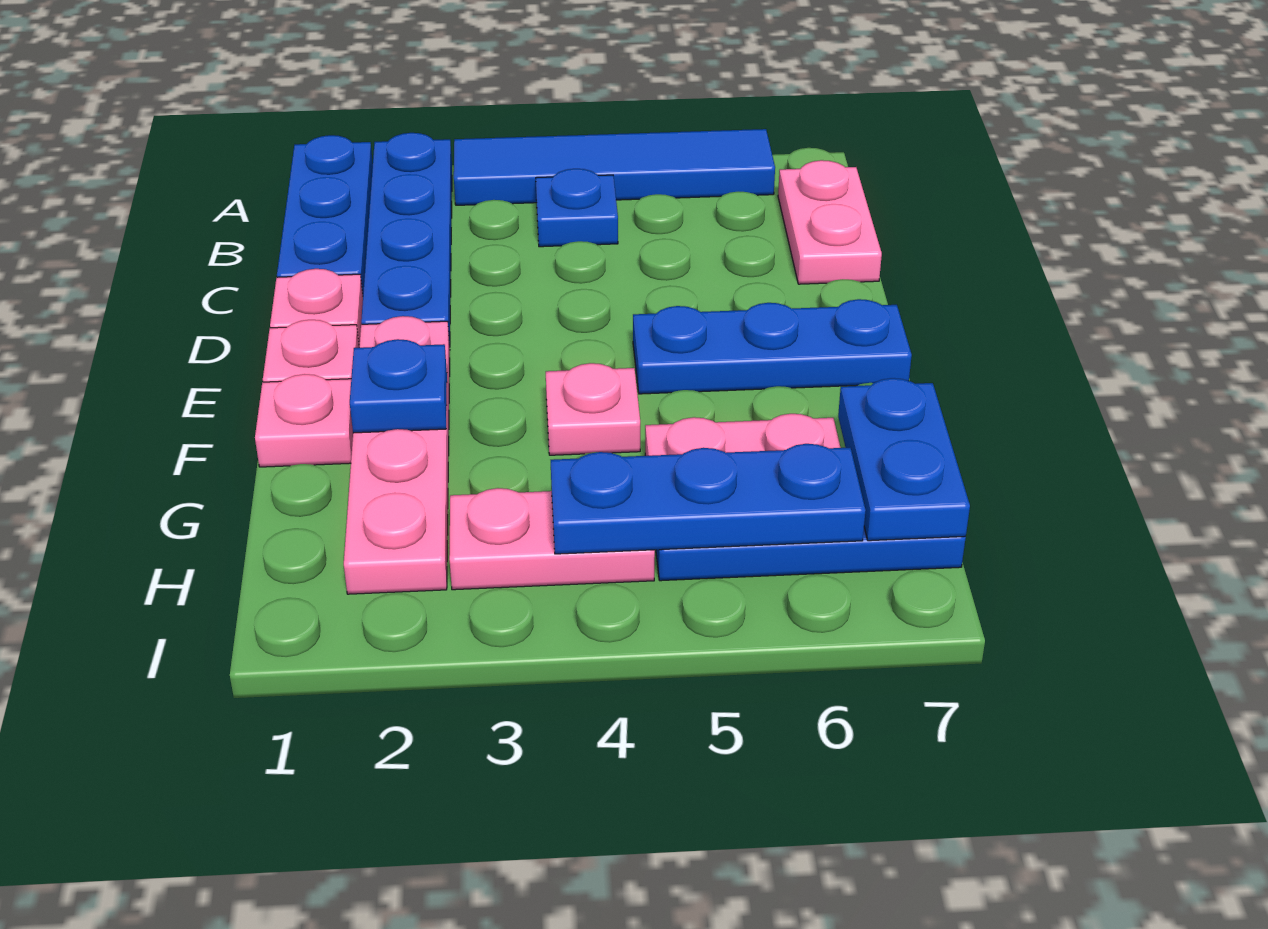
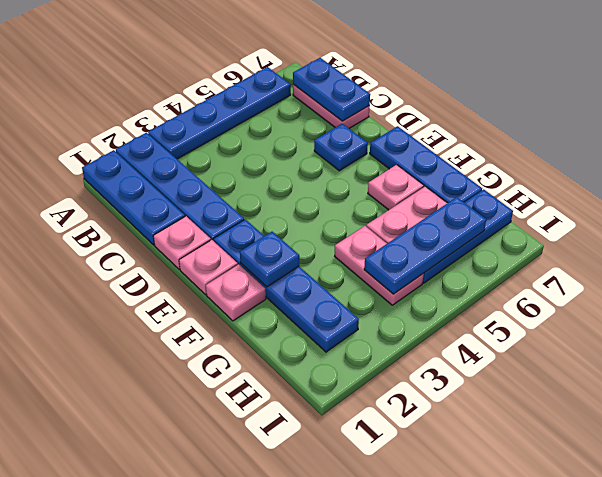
blue tile A3:A6 level 1 -> blue plate A3:A6 level 1
blue plate B4 level 1 -> blue plate D6 level 1
pink plate E2:H2 level 1 -> blue plate E2:H2 level 1
blue plate E5:E7 level 1 -> blue plate E7:G7 level 1
pink plate F4 level 1 -> pink plate F6 level 1
blue plate G7:H7 level 2 -> blue plate B7:C7 level 2
pink plate H3:H4 level 1 -> pink plate G4:H4 level 1

